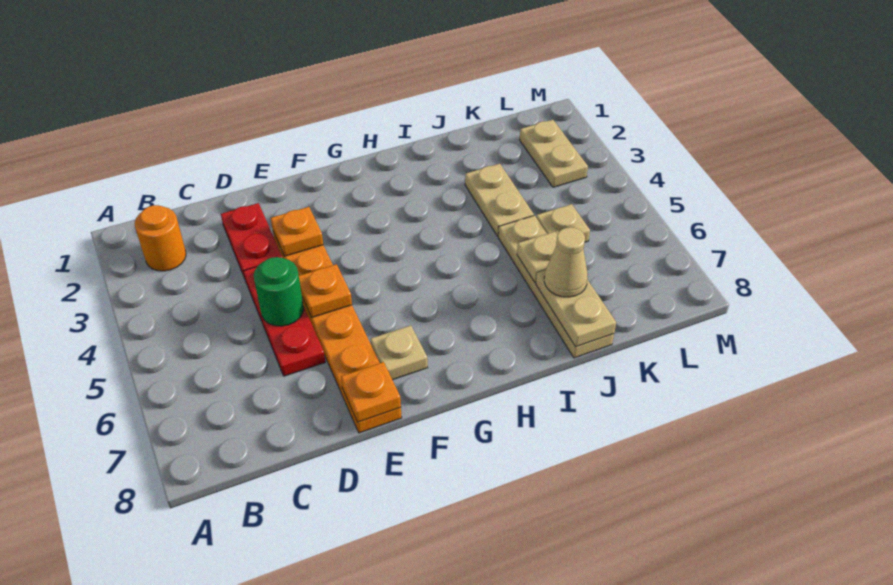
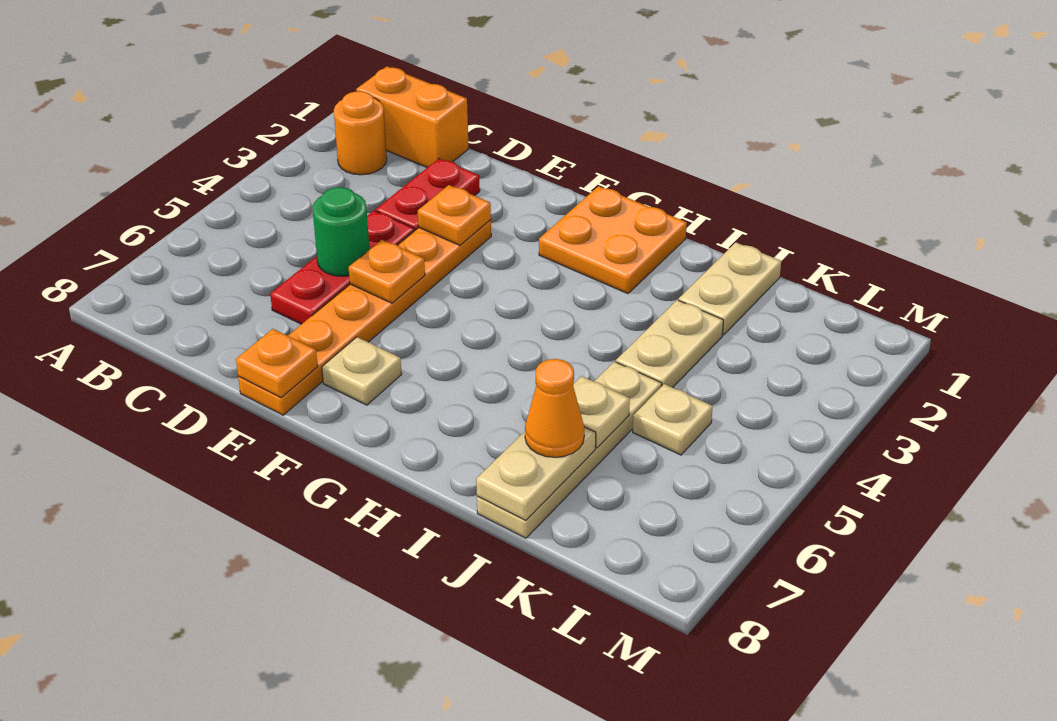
none -> orange brick B1:C1 level 1
none -> orange plate G1:H2 level 1
tan cone J7 level 3 -> orange cone J7 level 3
tan plate L2:L3 level 1 -> tan plate J1:J2 level 1

